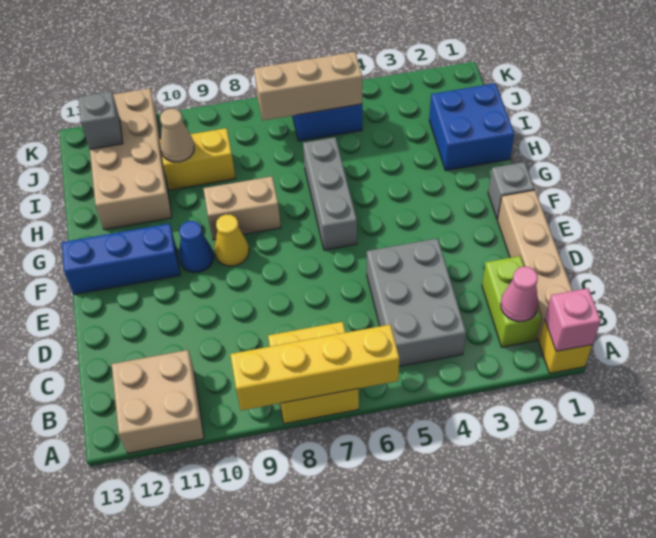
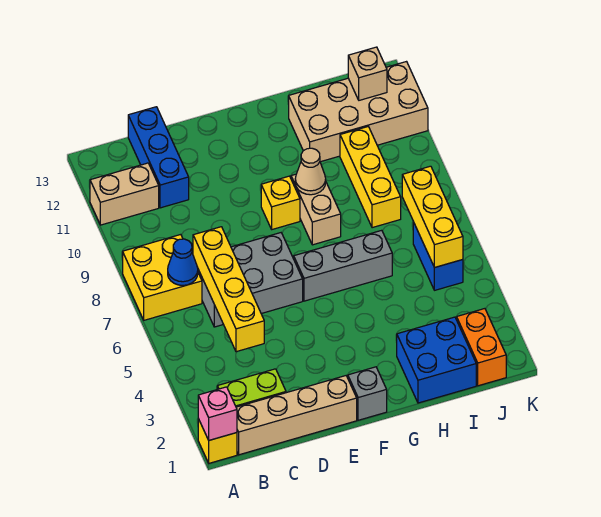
yellow brick A6:A9 level 2 -> yellow brick C4:C7 level 2
tan brick A11:B12 level 1 -> tan brick A11:B11 level 1
pink cone B2 level 2 -> none
grey brick B4:D5 level 1 -> grey brick C6:E7 level 1
yellow cone F9 level 1 -> yellow brick F9 level 1
blue cone F10 level 1 -> blue cone B7 level 2
blue brick F11:F13 level 1 -> blue brick C11:C13 level 1
yellow brick I9:I10 level 1 -> yellow brick I8:I10 level 1
tan cone I10 level 2 -> tan cone G9 level 2
none -> orange brick J1:J2 level 1
tan brick J5:J7 level 2 -> yellow brick J5:J7 level 2
grey brick J12 level 2 -> tan brick J12 level 2

